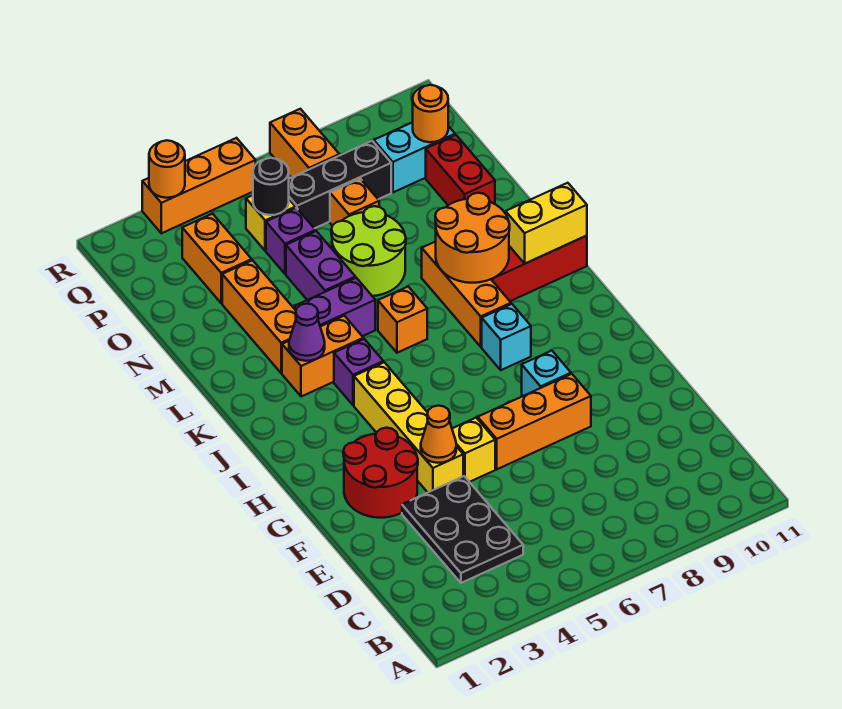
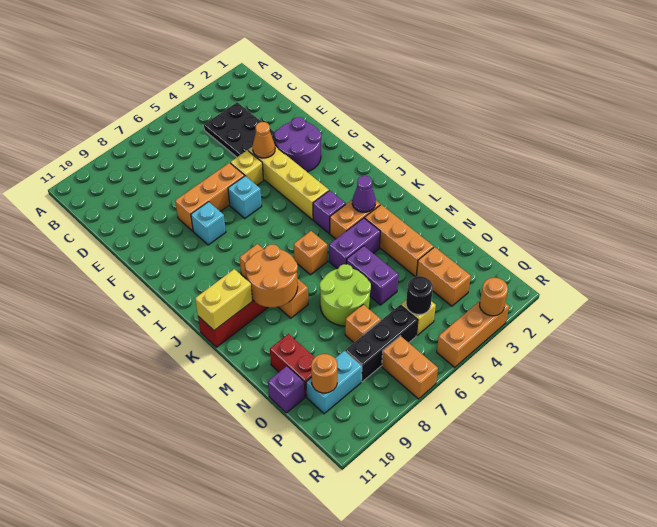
red round brick F2:G3 level 1 -> purple round brick F2:G3 level 1
cyan brick I8 level 1 -> cyan brick G6 level 1
purple brick O5 level 1 -> purple brick O11 level 1

